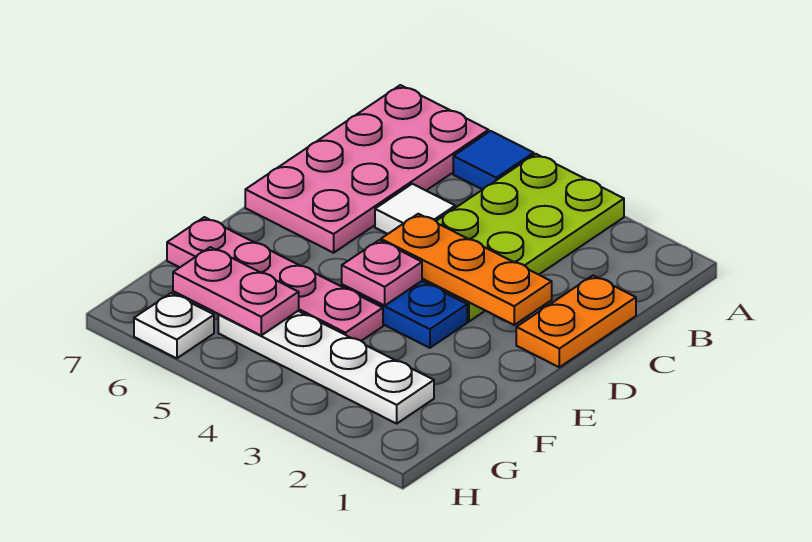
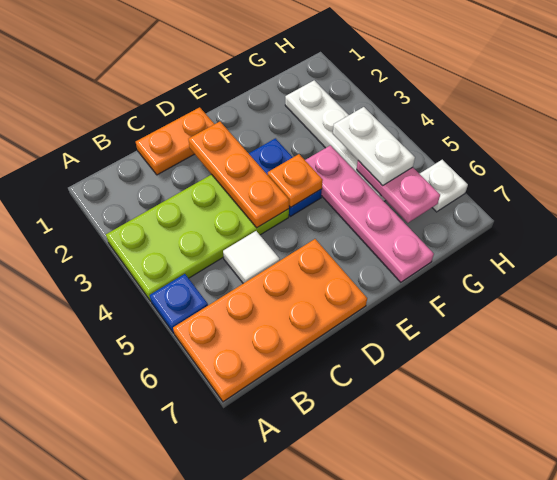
blue tile A5 level 1 -> blue plate A5 level 1
pink plate A6:D7 level 1 -> orange plate A6:D7 level 1
pink plate E4 level 2 -> orange plate E4 level 2
none -> white plate G4:G5 level 3

